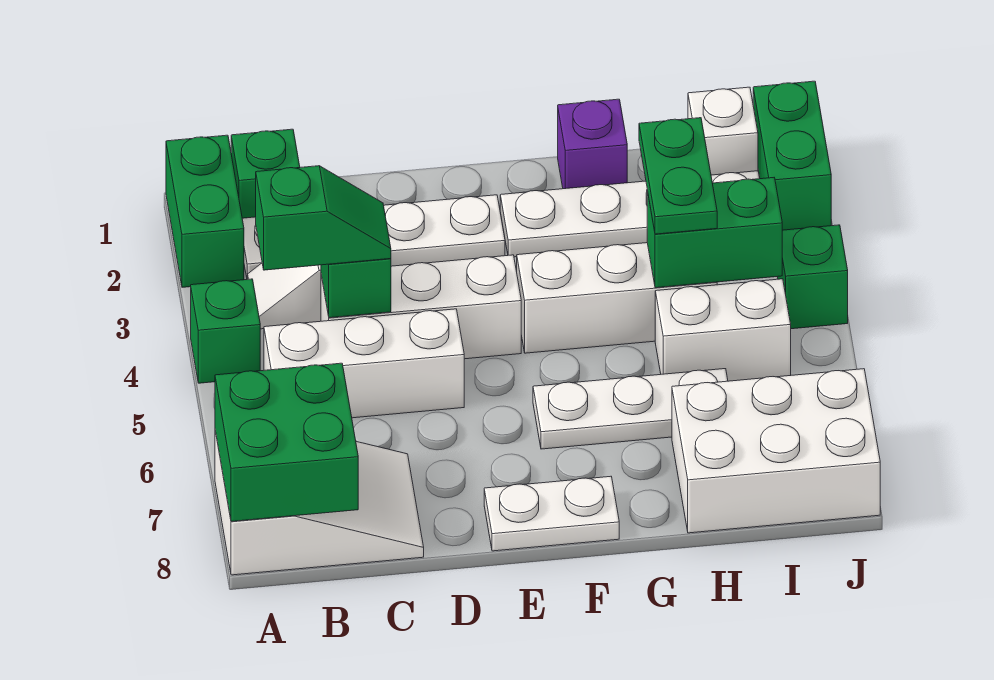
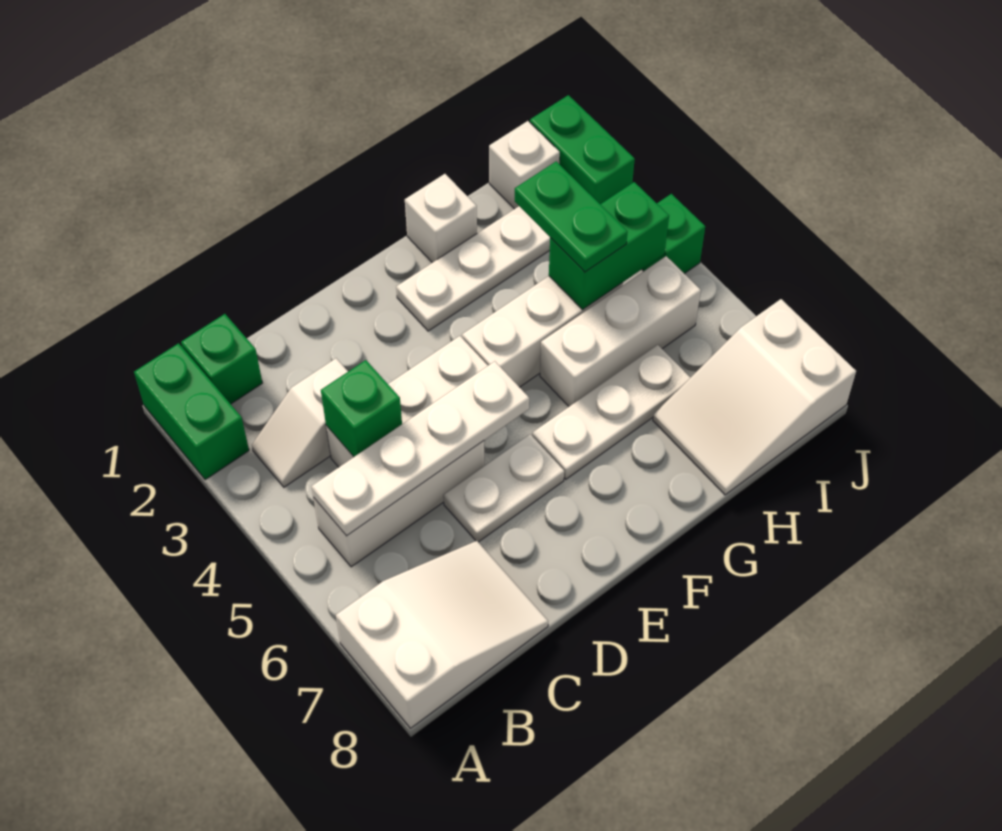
green brick A4 level 1 -> none
green brick A7:B8 level 2 -> none
white plate B2:E2 level 1 -> white plate B5:E5 level 2
green slope B4:C4 level 3 top B -> none
white plate E8:F8 level 1 -> white plate D6:E6 level 1
purple brick G1 level 1 -> white brick G1 level 1
white brick H5:I5 level 1 -> white brick G5:I5 level 1
white brick H7:J8 level 1 -> white slope H7:J8 level 1 top J

